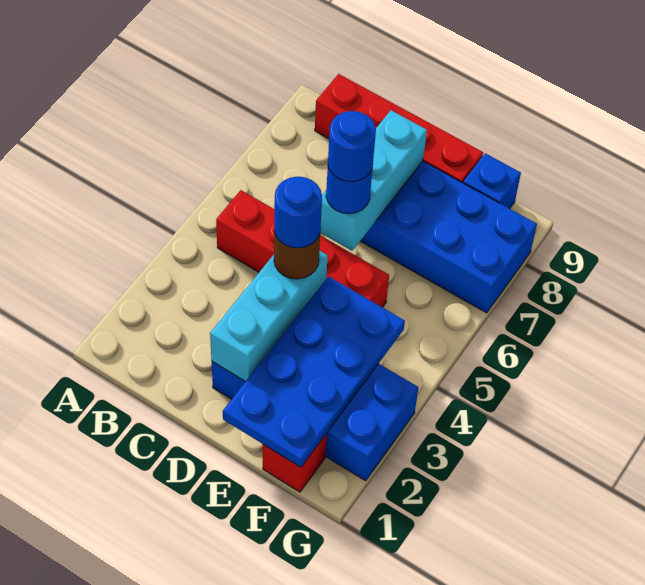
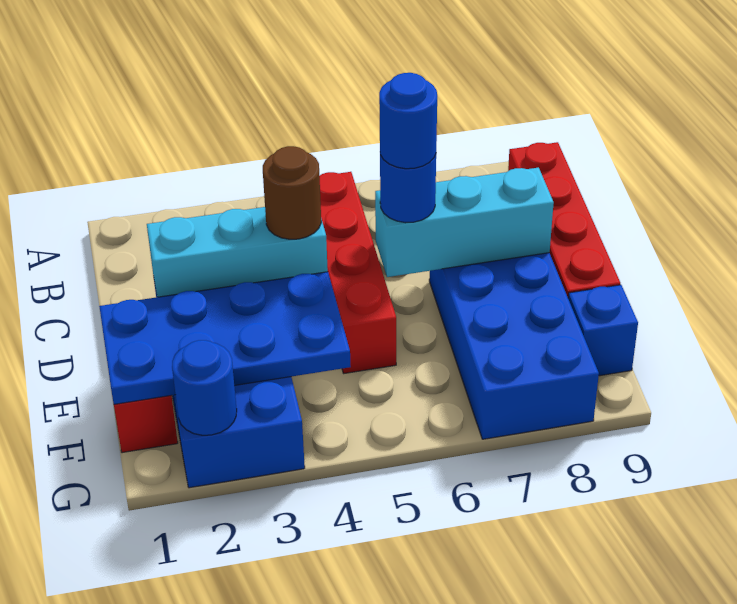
blue round brick D4 level 4 -> blue round brick G2 level 2

